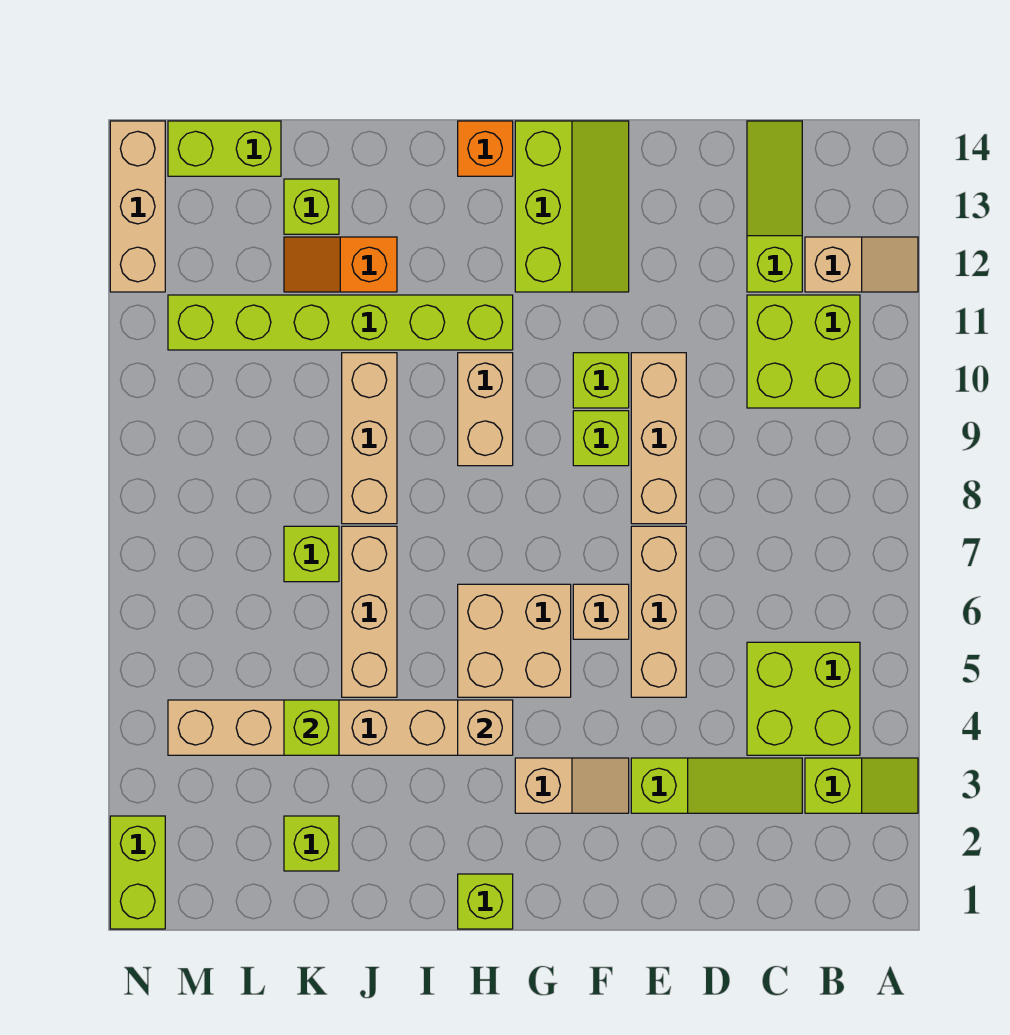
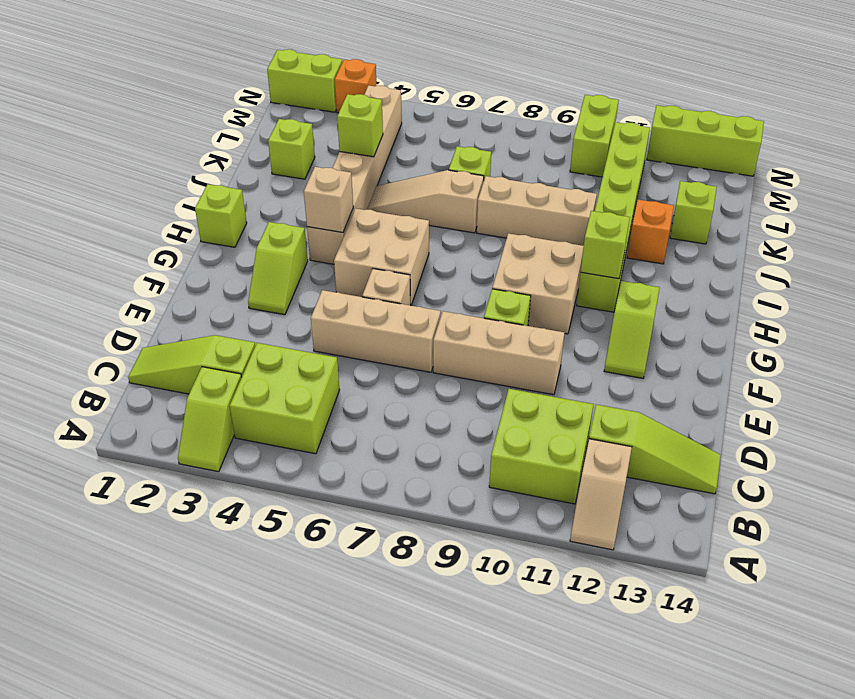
lime slope C3:E3 level 1 top E -> lime slope C1:C3 level 1 top 3
tan slope F3:G3 level 1 top G -> lime slope F3:G3 level 1 top G
lime brick F10 level 1 -> lime brick H11 level 2
lime slope F12:G14 level 1 top G -> lime slope F12:G12 level 1 top G
tan brick H9:H10 level 1 -> tan brick G9:H10 level 1
orange brick H14 level 1 -> orange brick N3 level 1
tan brick J5:J7 level 1 -> tan slope J5:J7 level 1 top 7
lime brick L14:M14 level 1 -> lime brick M10:N10 level 1
tan brick N12:N14 level 1 -> lime brick N12:N14 level 1

